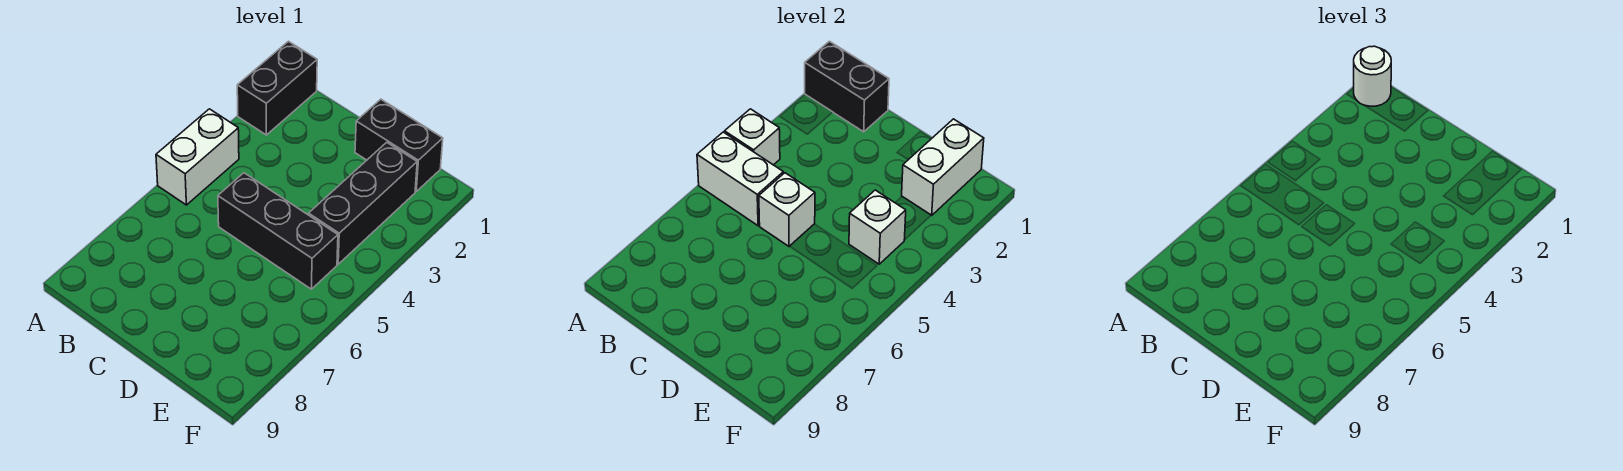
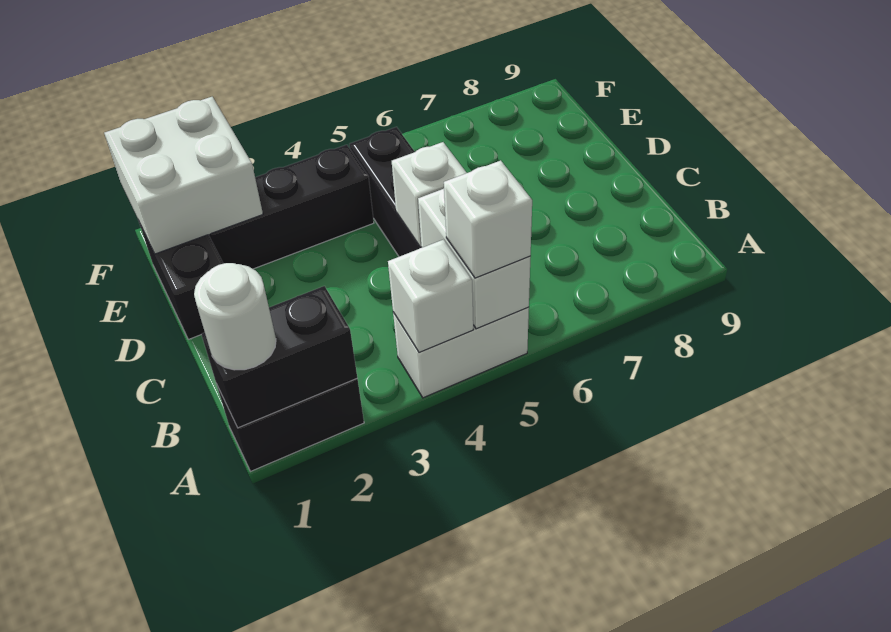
black brick A1:B1 level 2 -> black brick A1:A2 level 2
white brick E1:E2 level 2 -> white brick E1:F2 level 2
white brick E4 level 2 -> white brick A5 level 3

